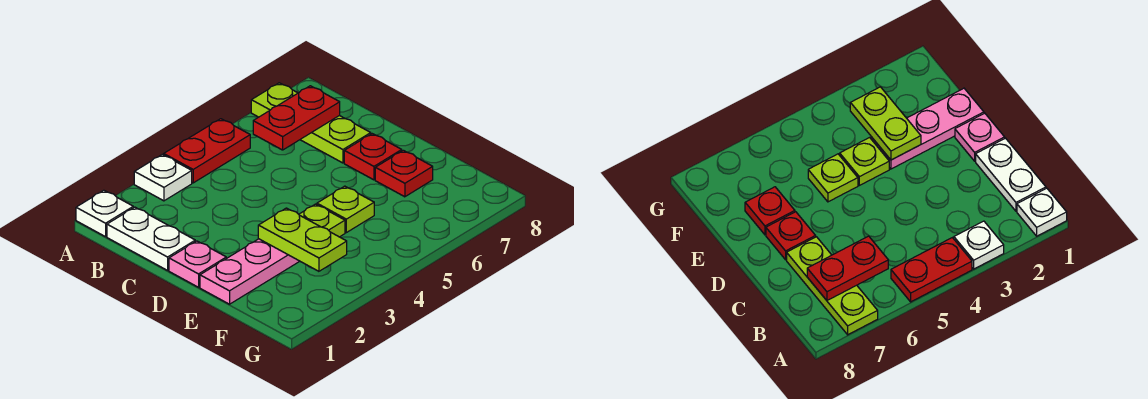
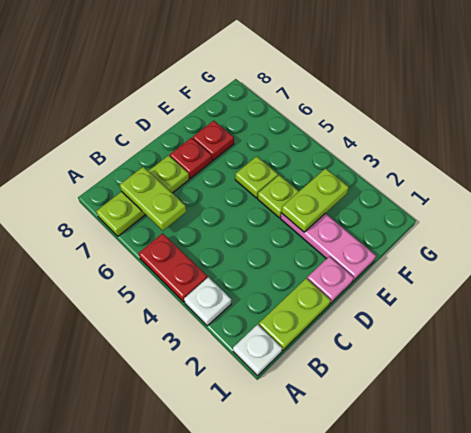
white plate B1:C1 level 1 -> lime plate B1:C1 level 1
red plate B6:B7 level 2 -> lime plate B6:B7 level 2

